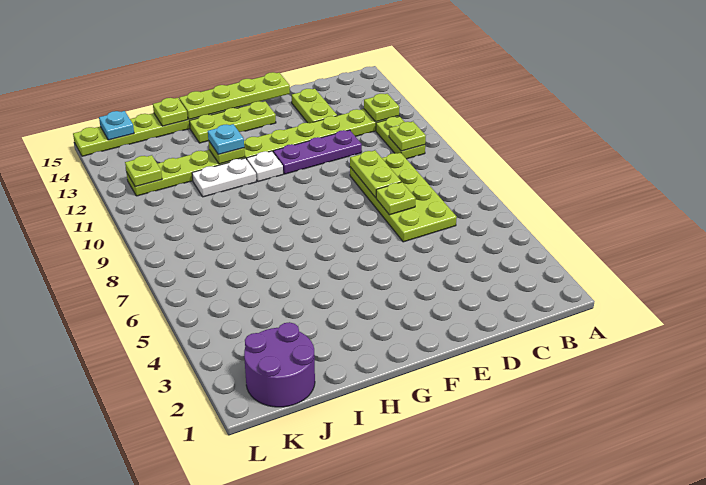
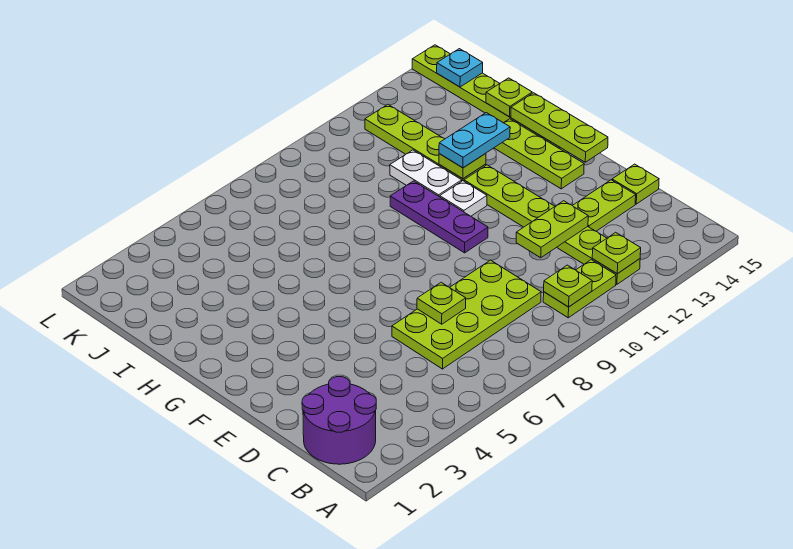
lime plate D8:D9 level 2 -> lime plate D11:D12 level 2
purple plate D11:F11 level 1 -> purple plate F10:H10 level 1
lime plate E15:H15 level 2 -> lime plate F15:H15 level 2
cyan plate H12 level 3 -> cyan plate H12:H13 level 3
purple round brick J1:K2 level 1 -> purple round brick B1:C2 level 1
lime plate K12 level 2 -> lime plate D15 level 1

